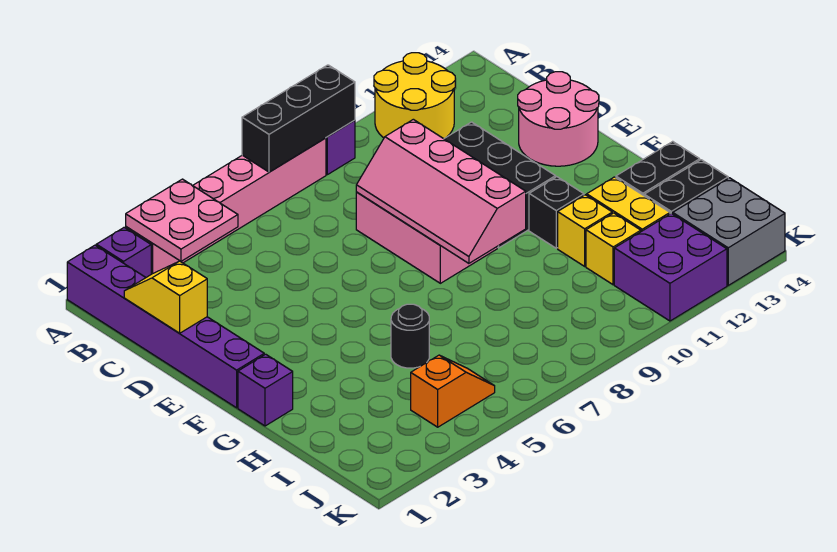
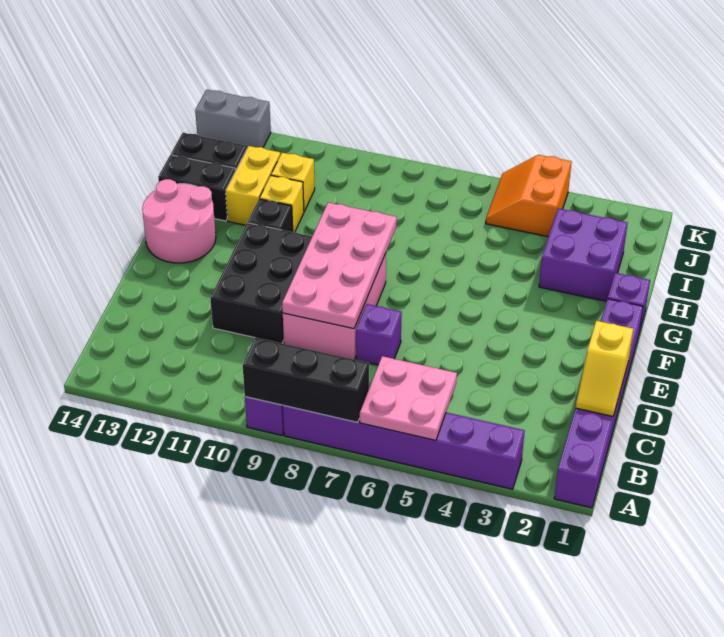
purple brick A2 level 1 -> purple brick D7 level 1
pink brick A3:A8 level 1 -> purple brick A3:A8 level 1
pink plate A3:B4 level 2 -> pink plate A5:B6 level 2
yellow round brick A11:B12 level 1 -> none
pink slope D8:G9 level 2 top 9 -> pink plate D8:G9 level 2
pink round brick D13:E14 level 1 -> pink round brick F13:G14 level 1
black round brick H5 level 1 -> none
orange slope J4:J5 level 1 top 4 -> orange slope J4:K5 level 1 top 4
purple brick J11:K12 level 1 -> purple brick H2:I3 level 1
grey brick J13:K14 level 1 -> grey brick K13:K14 level 1

